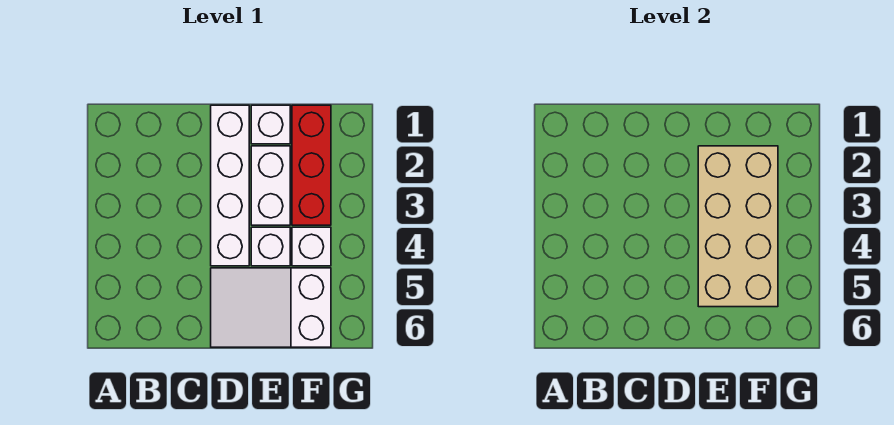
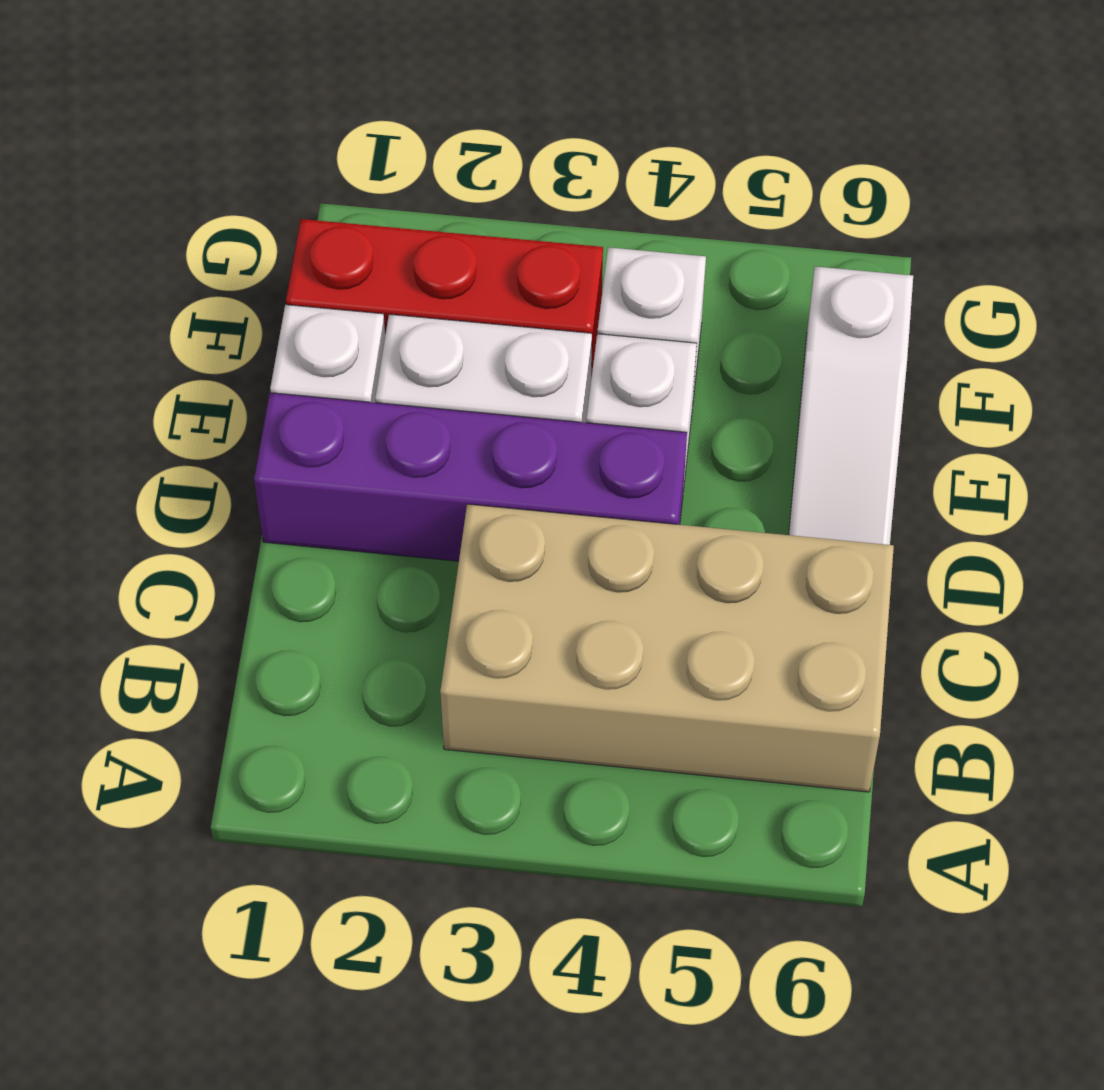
white brick D1:D4 level 1 -> purple brick D1:D4 level 1
white slope D5:F6 level 1 top F -> white slope D6:F6 level 1 top F
tan brick E2:F5 level 2 -> tan brick B3:C6 level 1

